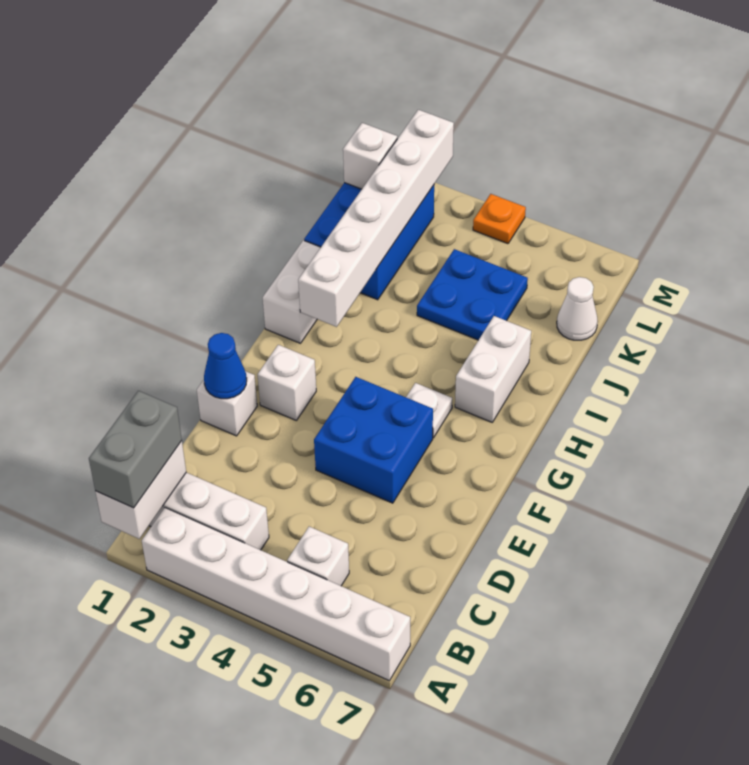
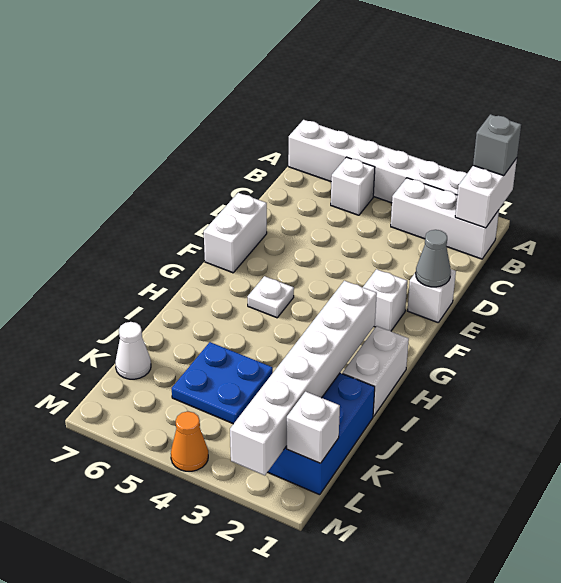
grey brick A1:B1 level 3 -> grey brick A1 level 3
blue cone E1 level 2 -> grey cone E1 level 2
blue brick E4:F5 level 1 -> none
white brick H6:I6 level 1 -> white brick E7:F7 level 1
orange plate M4 level 1 -> orange cone M4 level 1

